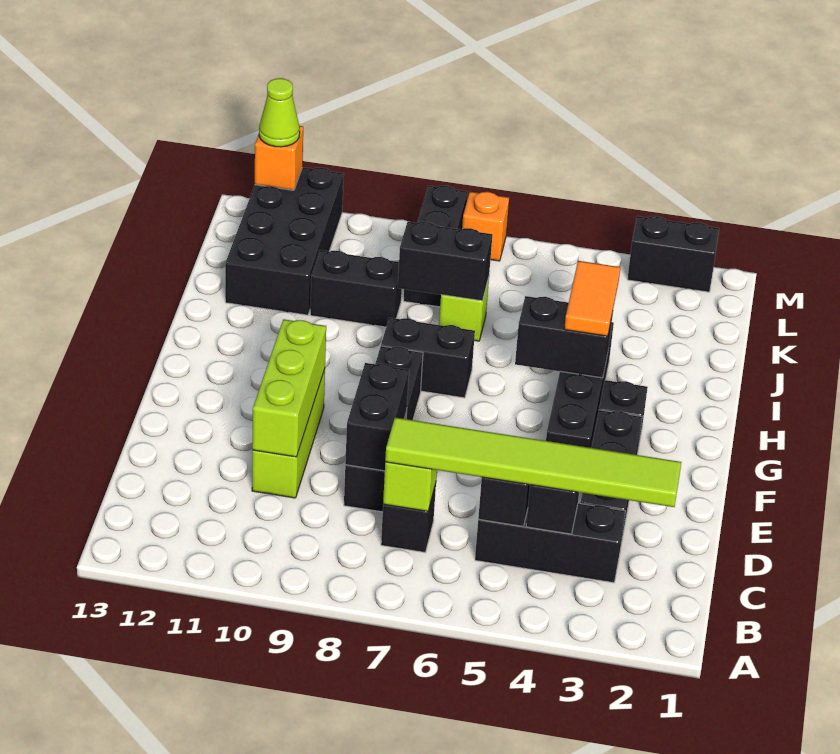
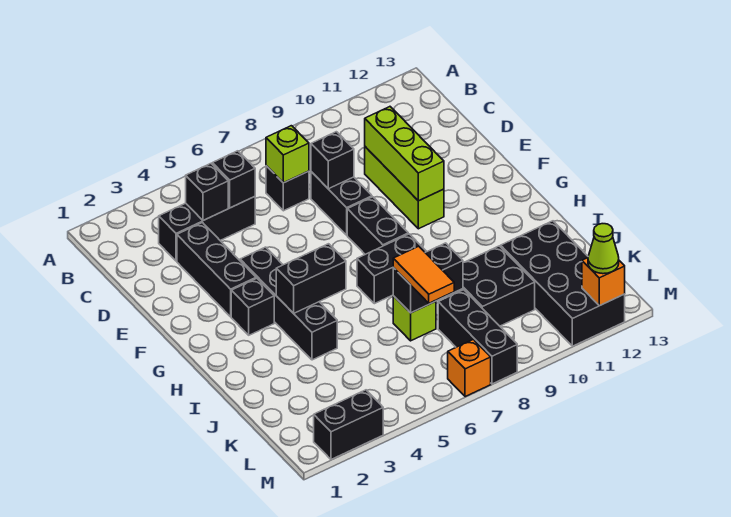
lime tile C2:C7 level 3 -> none
black brick D8:E8 level 2 -> black brick D8 level 2
orange tile H4:I4 level 3 -> orange tile J7:K7 level 3
black brick J9:J10 level 1 -> black brick J9:K10 level 1

